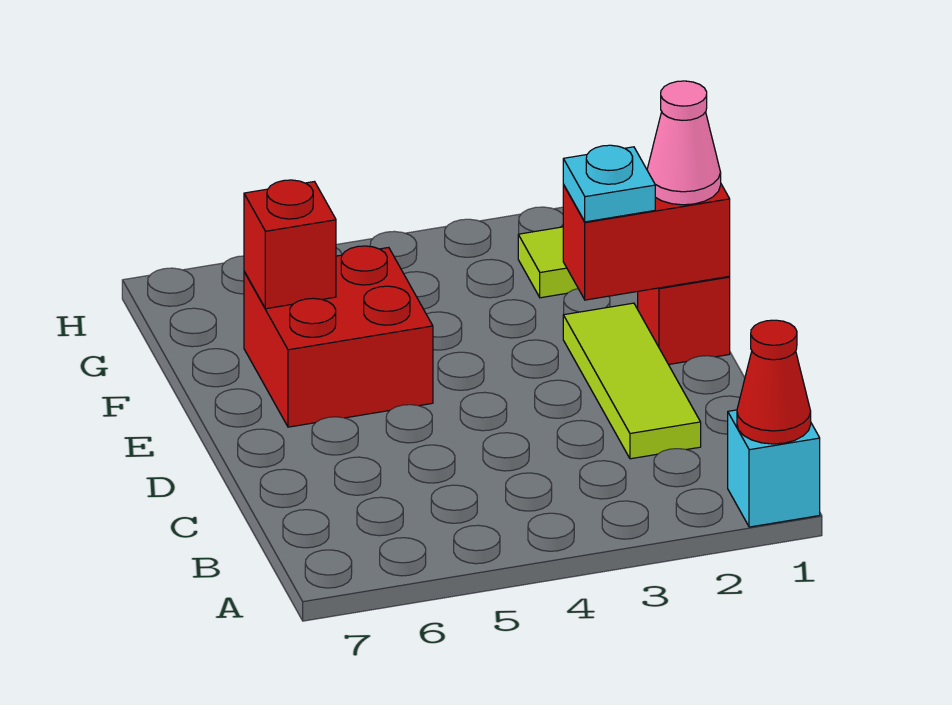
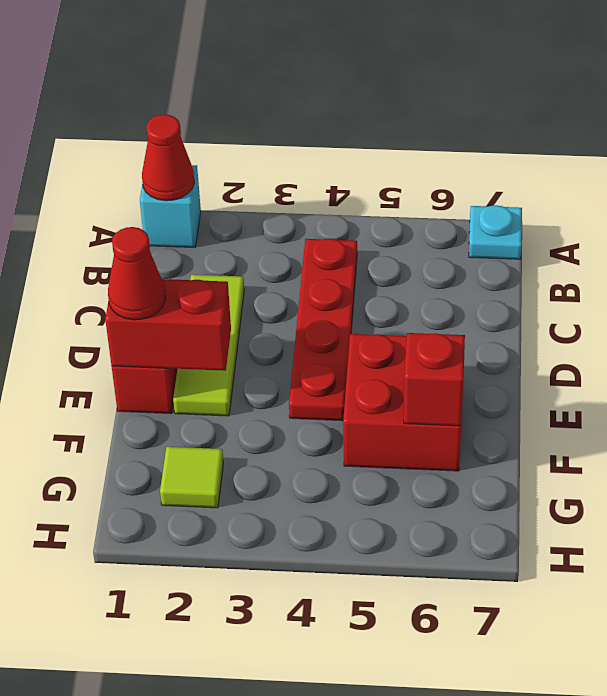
none -> red plate B4:E4 level 1
pink cone E1 level 3 -> red cone E1 level 3
cyan plate E2 level 3 -> cyan plate A7 level 1

